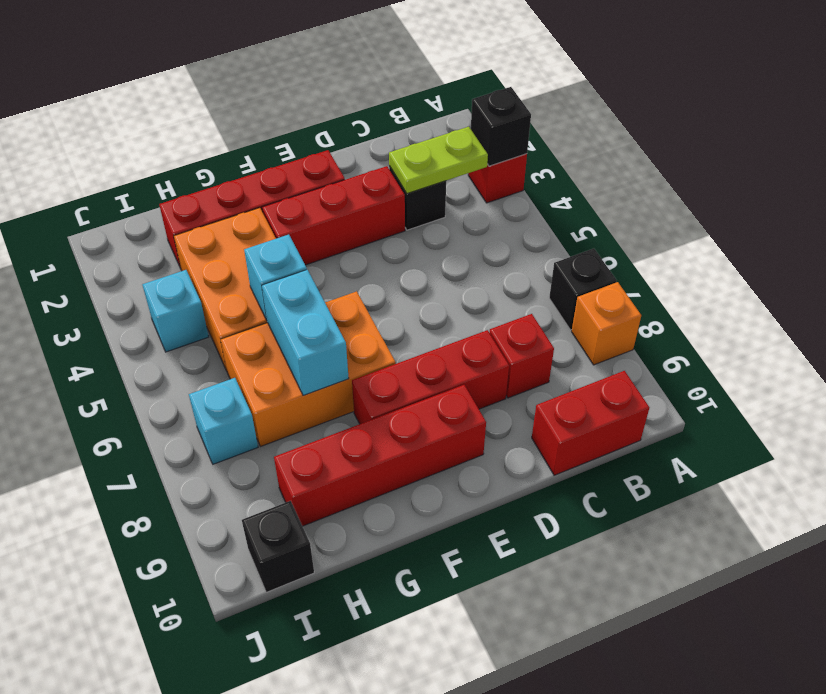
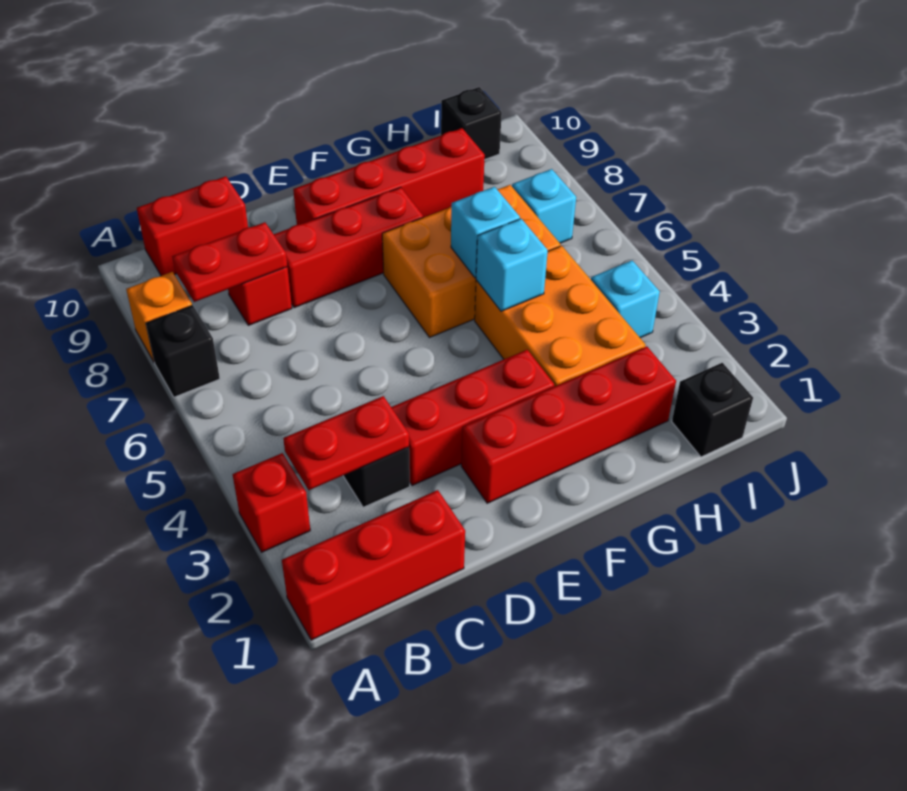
none -> red brick A1:C1 level 1
black brick A3 level 2 -> black brick I1 level 1
lime plate B3:C3 level 2 -> red plate B3:C3 level 2
none -> red plate B8:C8 level 2
cyan brick G6:G7 level 2 -> cyan brick G6 level 2

